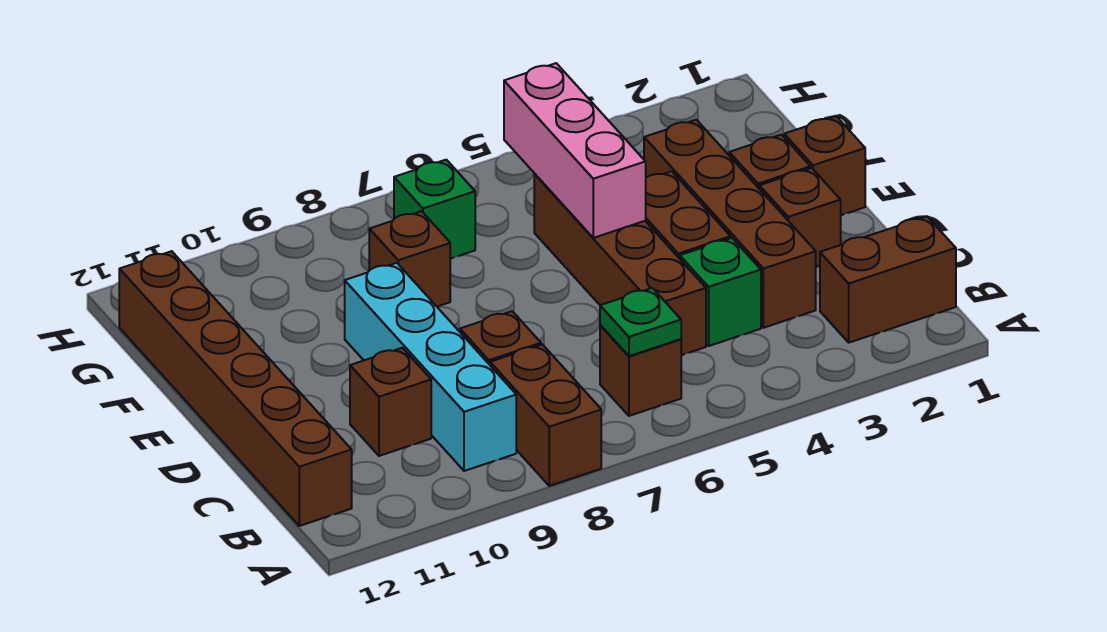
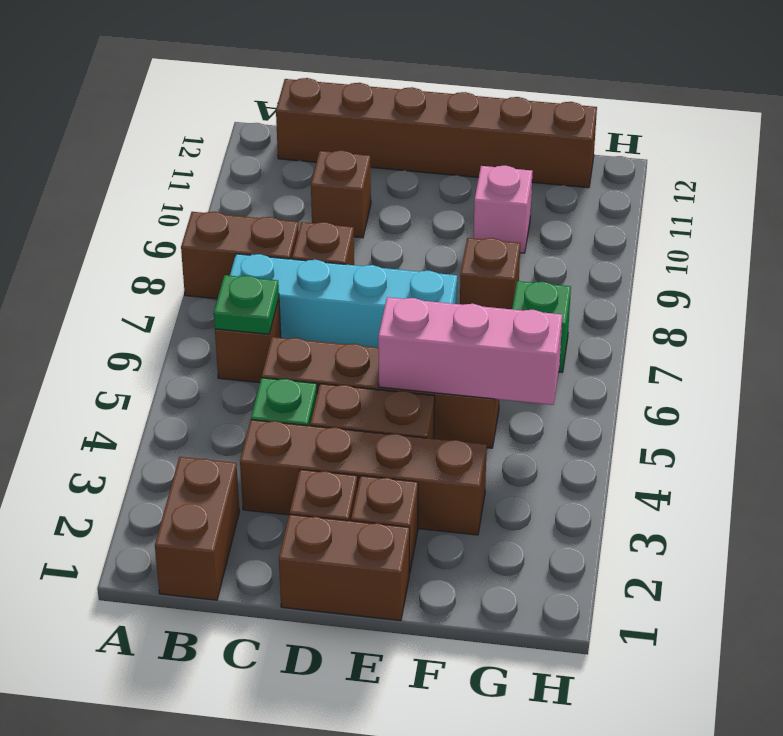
cyan brick B9:E9 level 1 -> cyan brick B7:E7 level 1
brown brick E1 level 1 -> brown brick D1:E1 level 1
none -> pink brick F10 level 1

